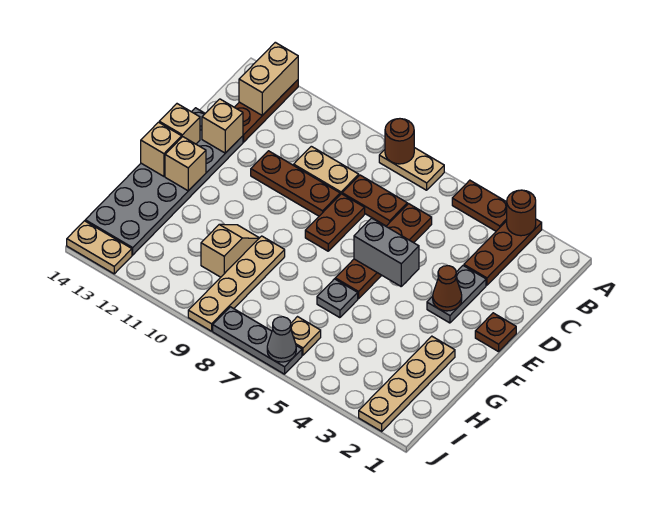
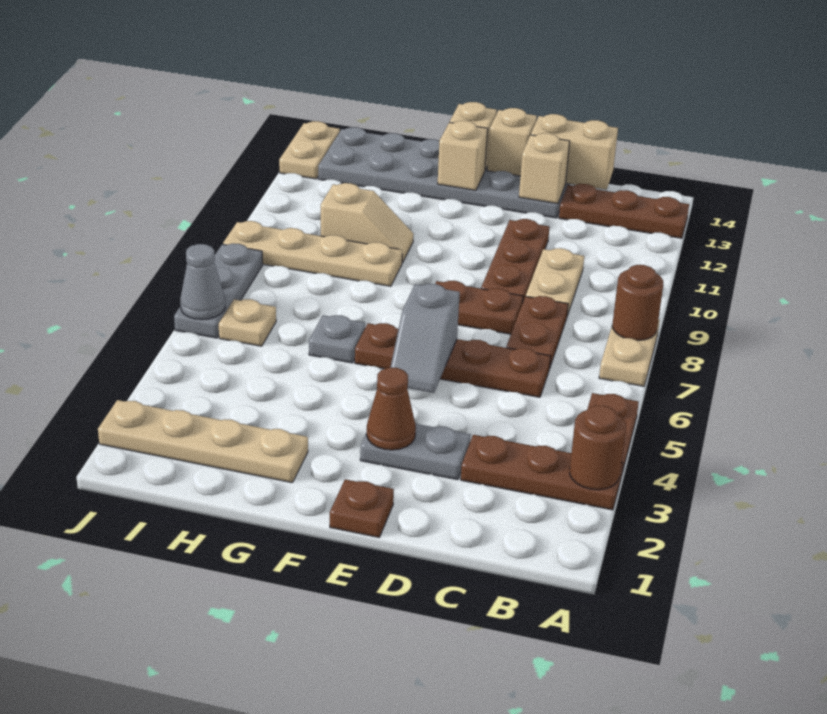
tan brick A13:B13 level 2 -> tan brick C14:D14 level 2
grey brick E5:E6 level 2 -> grey slope E5:E6 level 2 top 6

